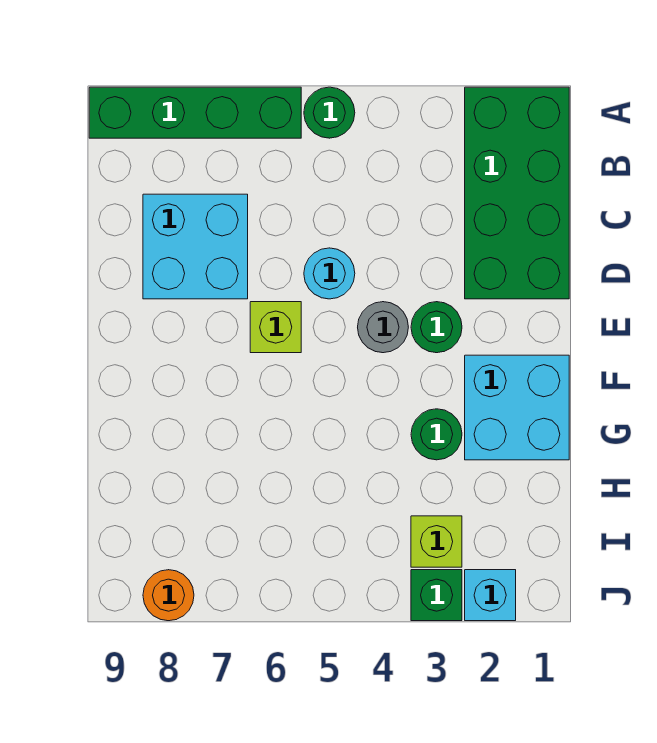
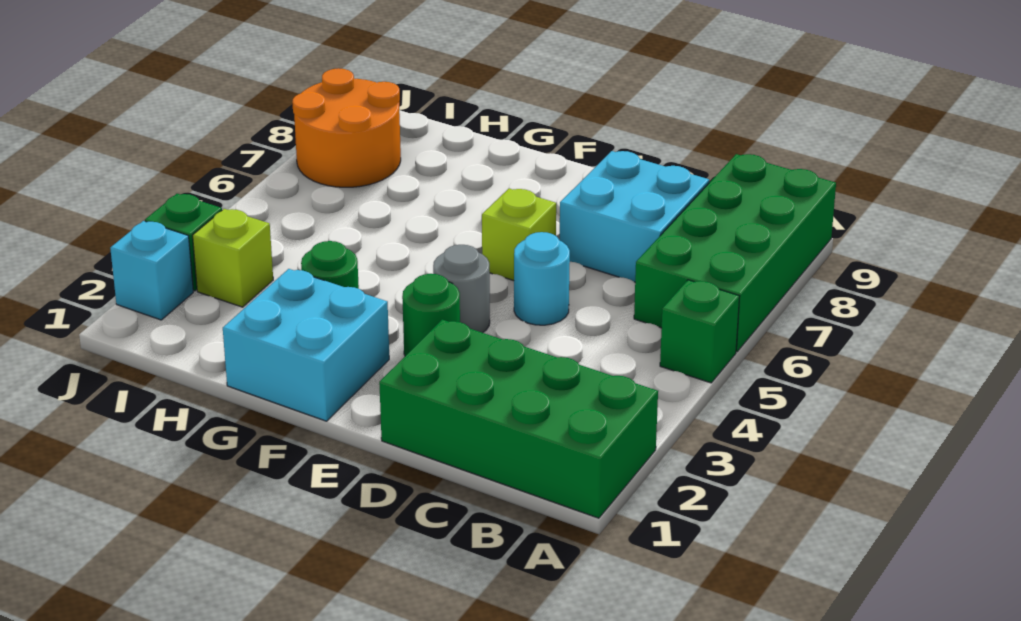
green round brick A5 level 1 -> green brick A5 level 1
green brick A6:A9 level 1 -> green brick A6:B9 level 1
orange round brick J8 level 1 -> orange round brick I7:J8 level 1

